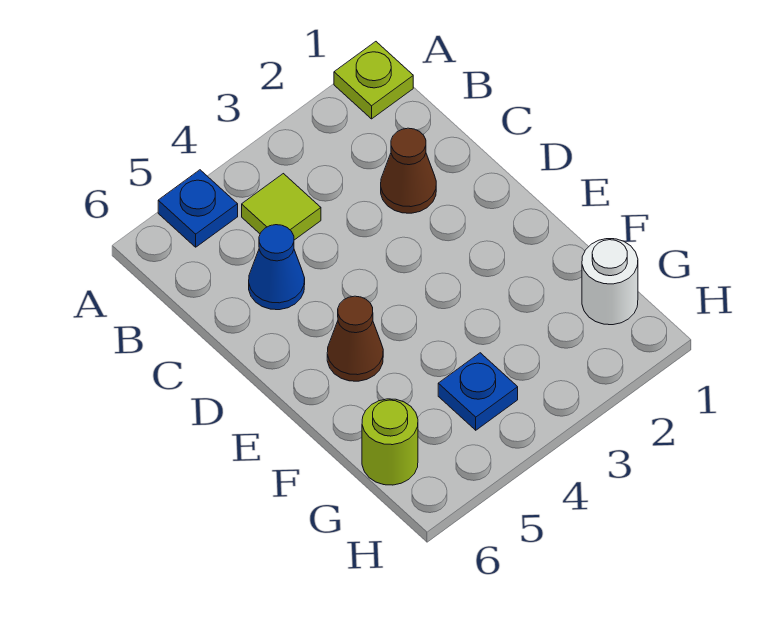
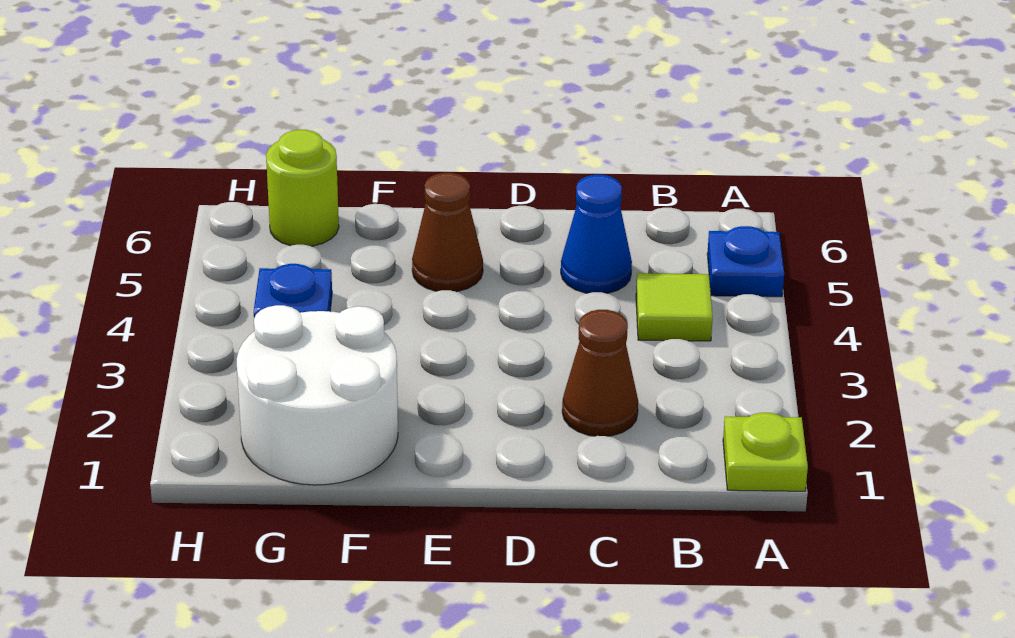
white round brick G1 level 1 -> white round brick F1:G2 level 1

